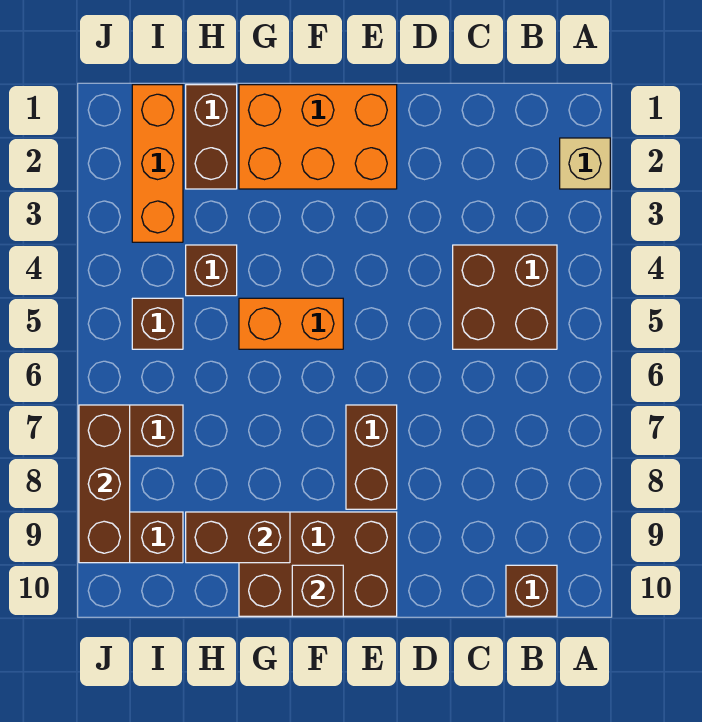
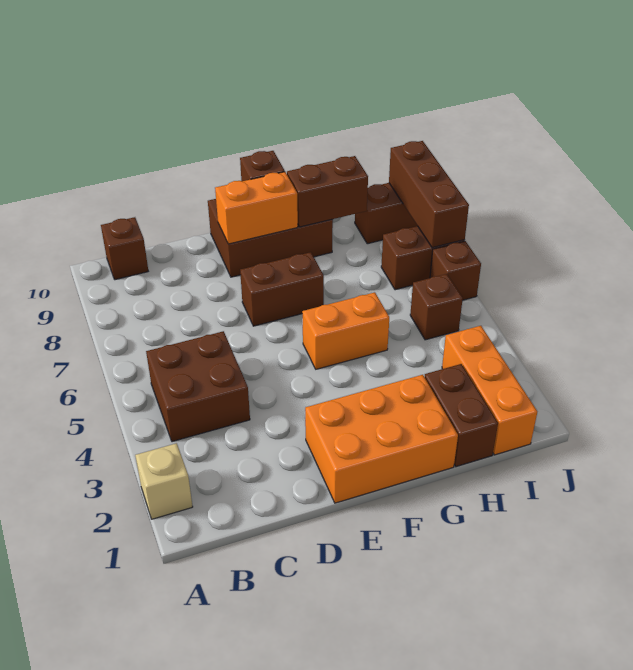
brown brick E7:E8 level 1 -> brown brick E7:F7 level 1
none -> orange brick E9:F9 level 2
brown brick H4 level 1 -> brown brick J6 level 1

